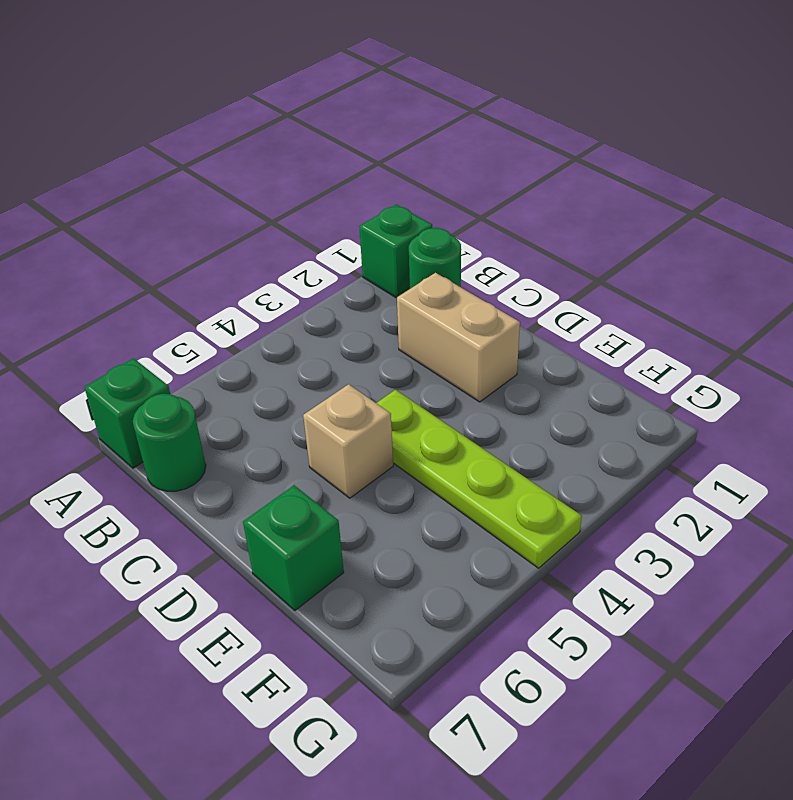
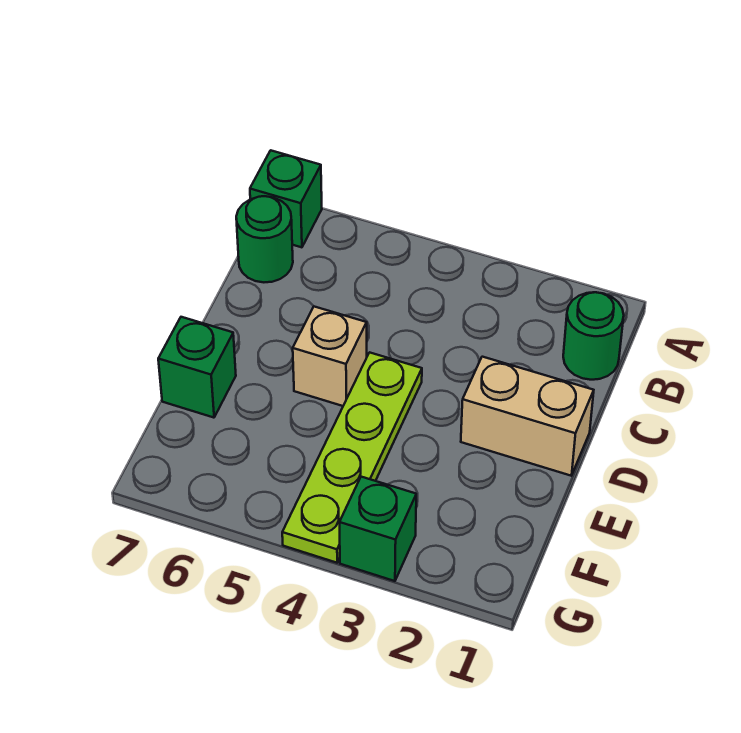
green brick A1 level 1 -> green brick G3 level 1
tan brick C2:D2 level 1 -> tan brick D1:D2 level 1

